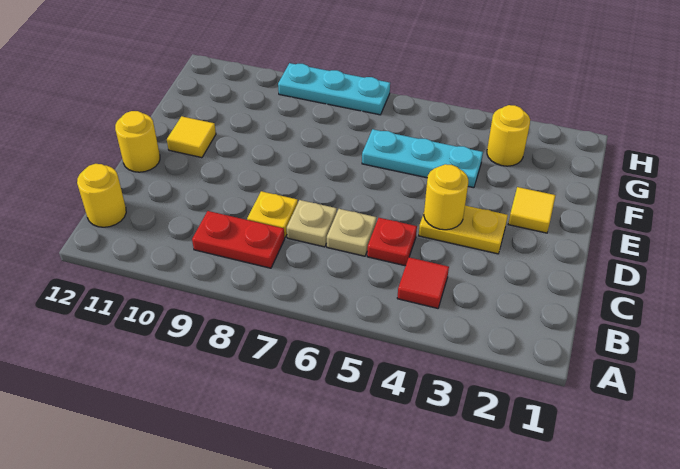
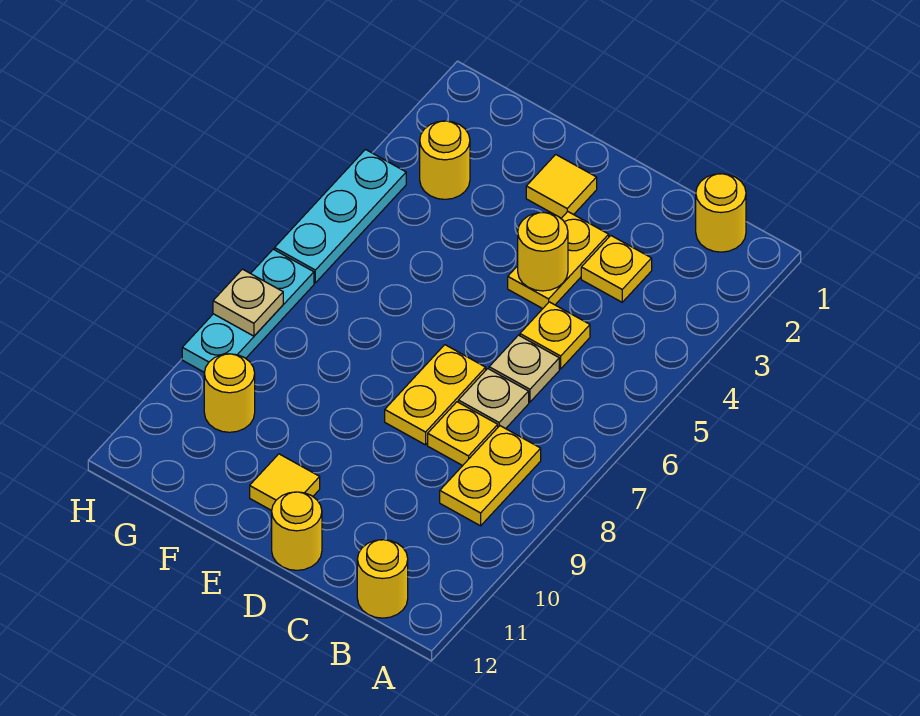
none -> yellow round brick B1 level 1
red tile B4 level 1 -> none
red plate B8:B9 level 1 -> yellow plate B8:B9 level 1
none -> yellow plate C3 level 1
red plate C5 level 1 -> yellow plate C5 level 1
none -> yellow plate D7:D8 level 1
cyan plate F4:F6 level 1 -> cyan plate H4:H6 level 1
none -> yellow round brick G10 level 1
none -> tan plate H8 level 2

